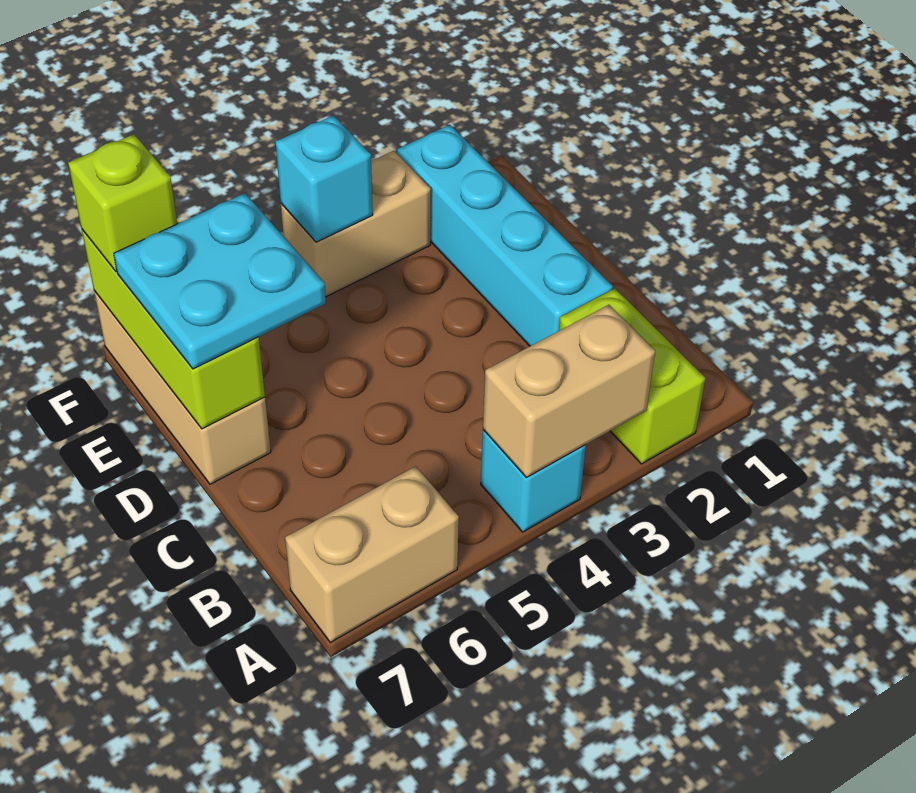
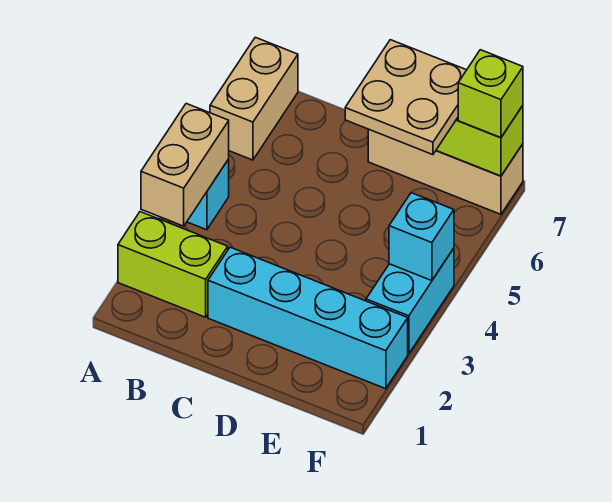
cyan plate D6:E7 level 3 -> tan plate D6:E7 level 3
tan brick F3:F4 level 1 -> cyan brick F3:F4 level 1

